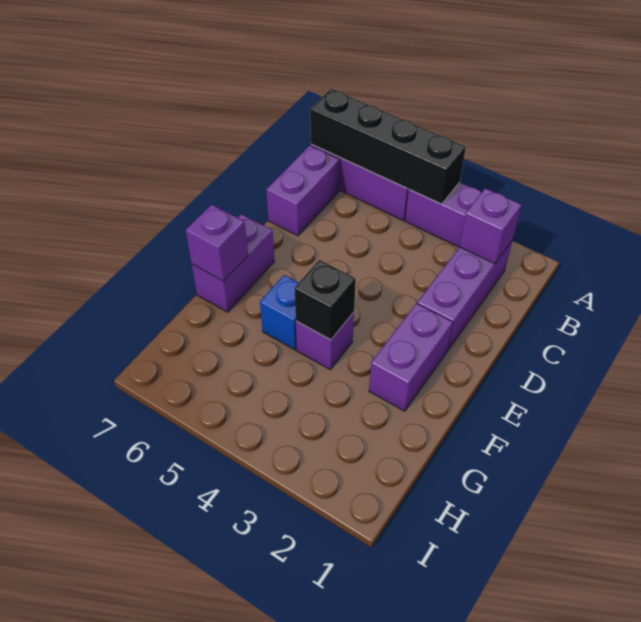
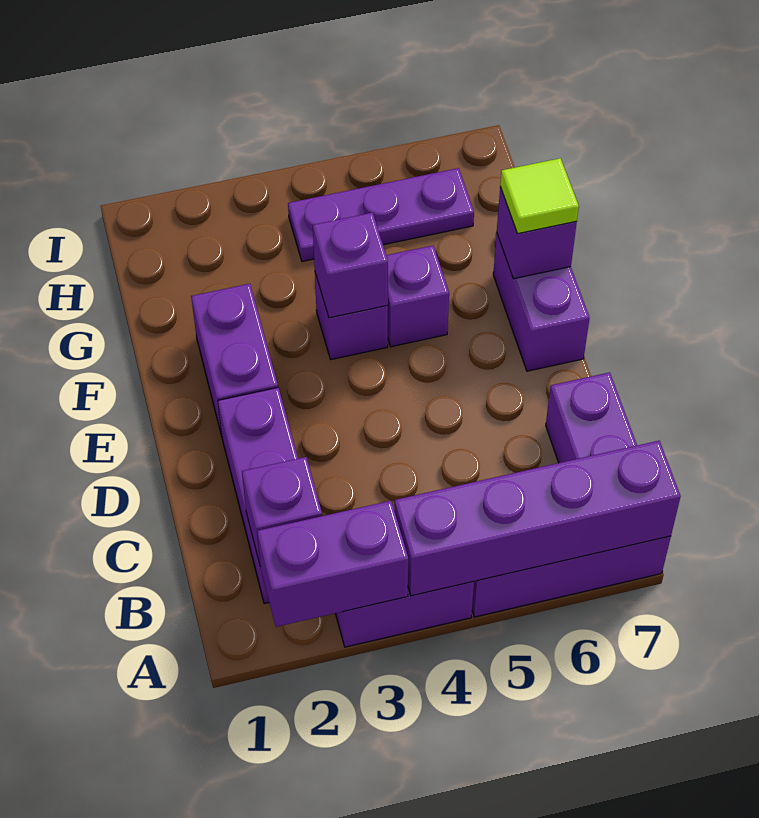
none -> purple brick A2:A3 level 2
black brick A4:A7 level 2 -> purple brick A4:A7 level 2
black brick F4 level 2 -> purple brick F4 level 2
blue brick F5 level 1 -> purple brick F5 level 1
none -> lime tile F7 level 3
none -> purple plate H4:H6 level 1

